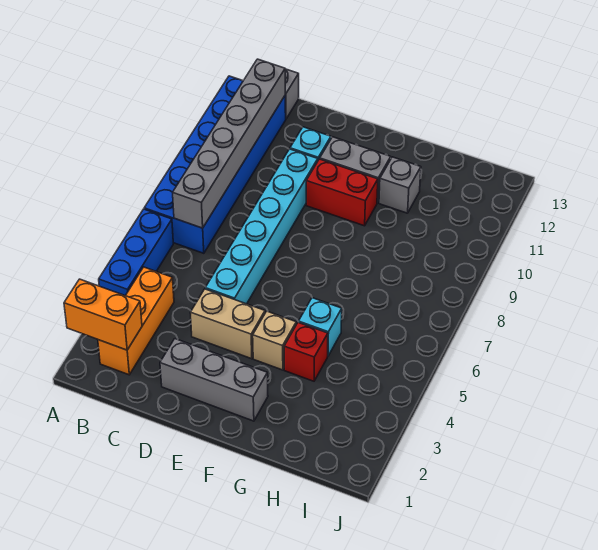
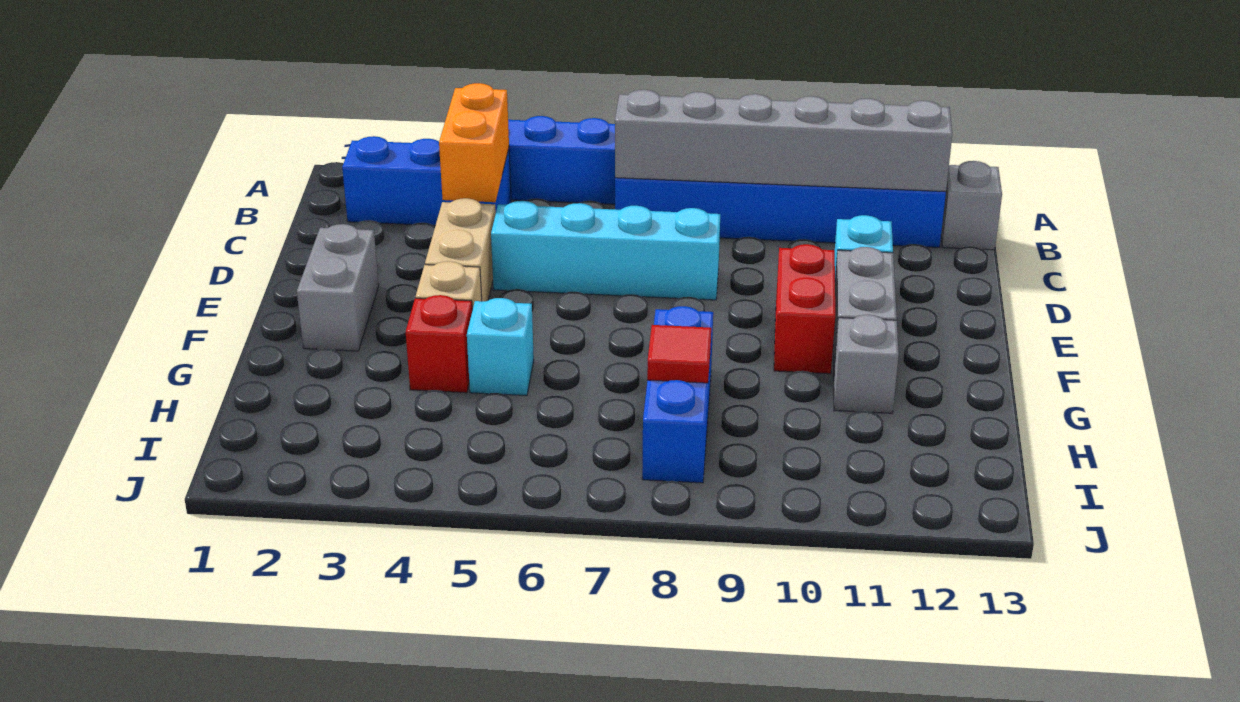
orange brick A2:B2 level 2 -> orange brick B4:C4 level 2
orange brick B2:B4 level 1 -> blue brick B2:B4 level 1
grey brick D2:F2 level 1 -> grey brick E2:F2 level 1
cyan brick D5:D10 level 1 -> cyan brick D5:D8 level 1
none -> blue brick G8:I8 level 1
none -> red tile H8 level 2

